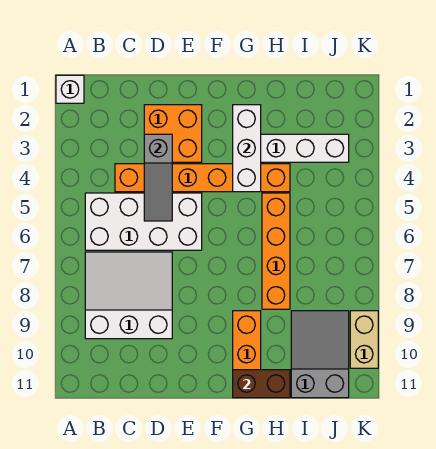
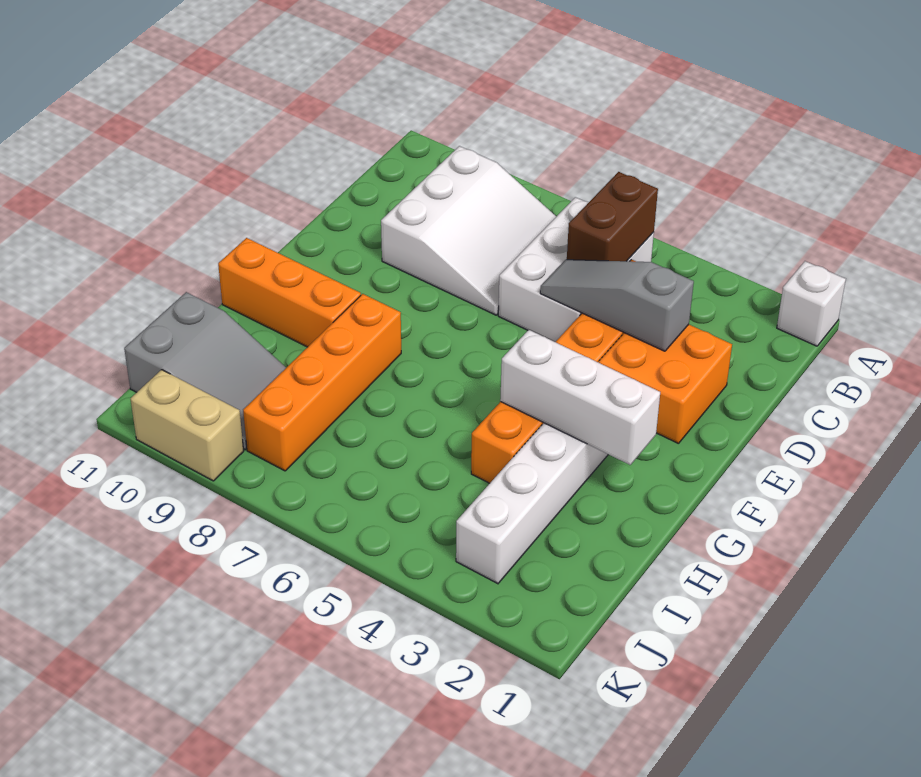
white brick B5:E6 level 1 -> white brick B5:D6 level 1
brown brick G11:H11 level 2 -> brown brick B5:C5 level 2
orange brick H5:H8 level 1 -> orange brick G8:J8 level 1

